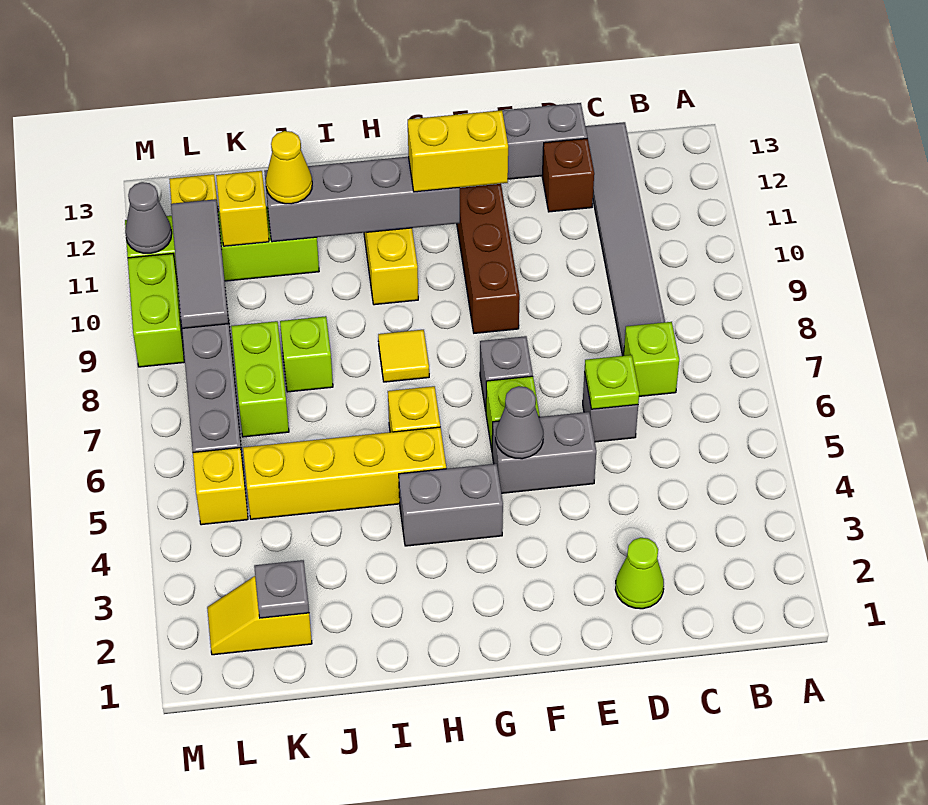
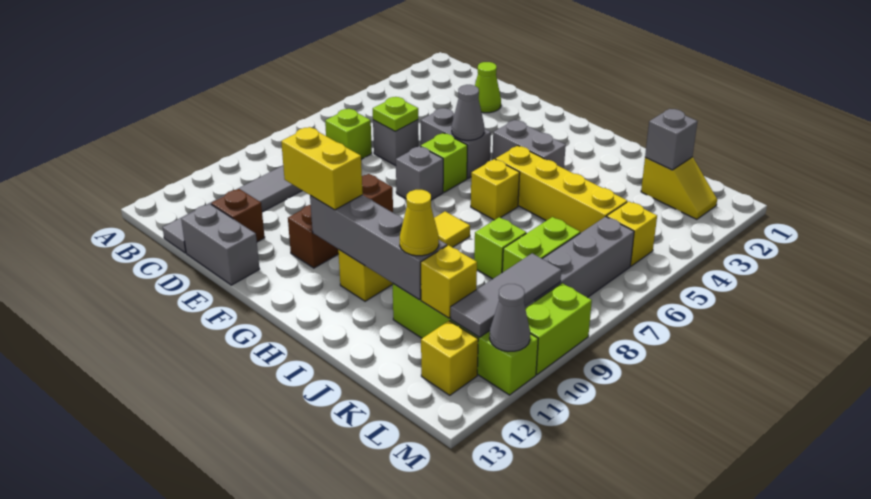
grey plate K2 level 2 -> grey brick K2 level 2

